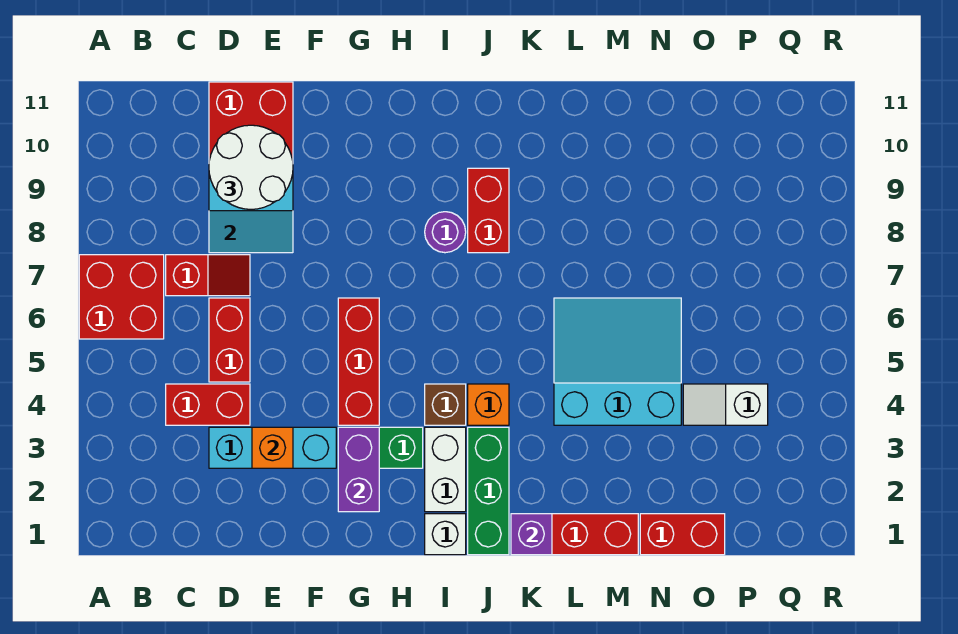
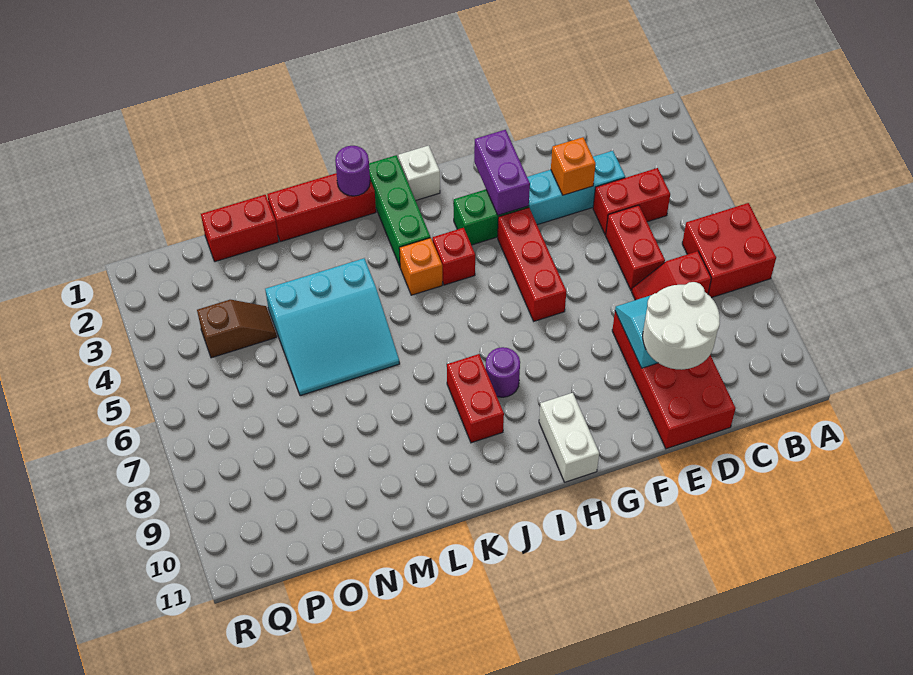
white brick I2:I3 level 1 -> white brick H10:H11 level 1
brown brick I4 level 1 -> red brick I4 level 1
purple brick K1 level 2 -> purple round brick K1 level 2
white slope O4:P4 level 1 top P -> brown slope O4:P4 level 1 top P

